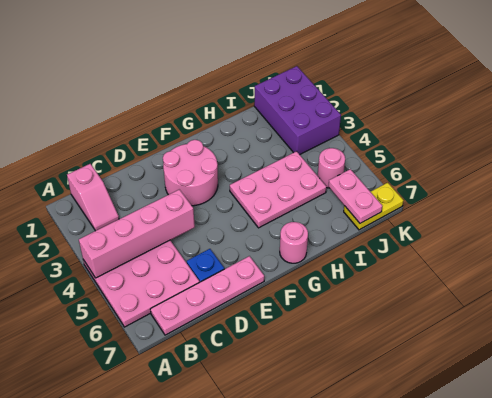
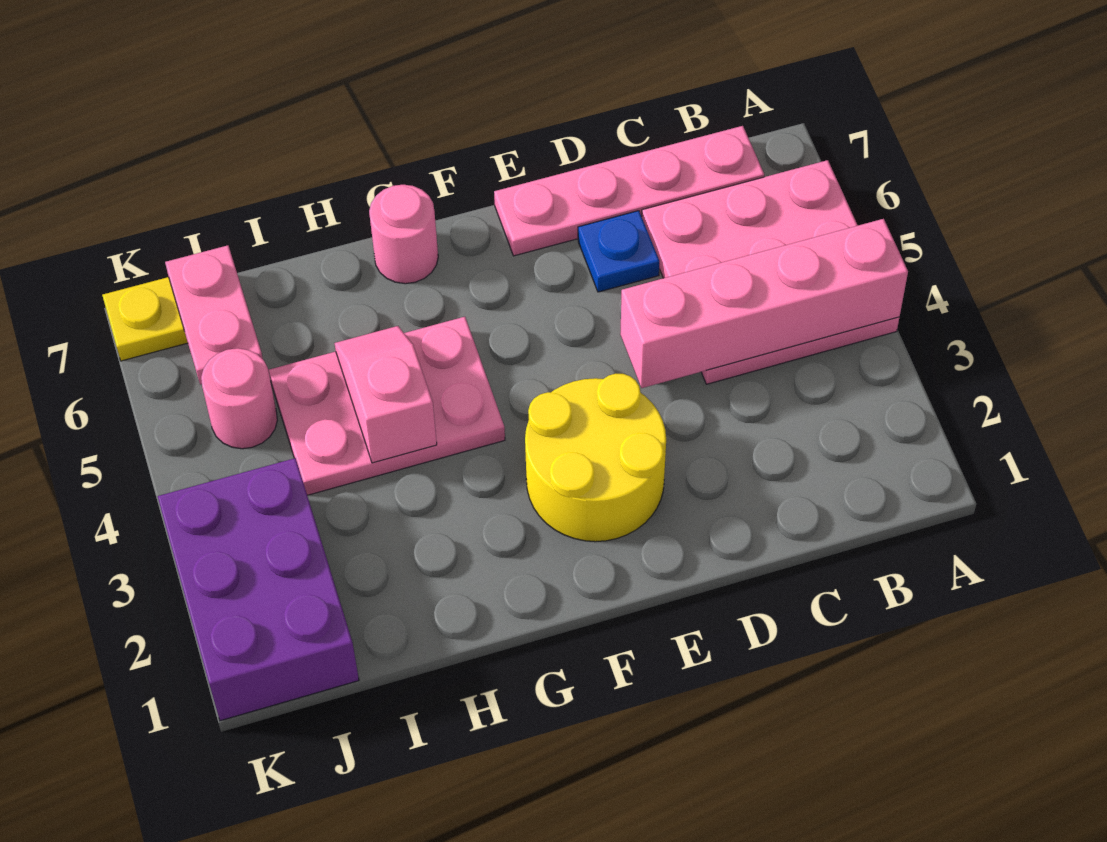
pink slope B1:B2 level 1 top 1 -> pink slope H4:H5 level 2 top 4
pink round brick E2:F3 level 1 -> yellow round brick E2:F3 level 1

